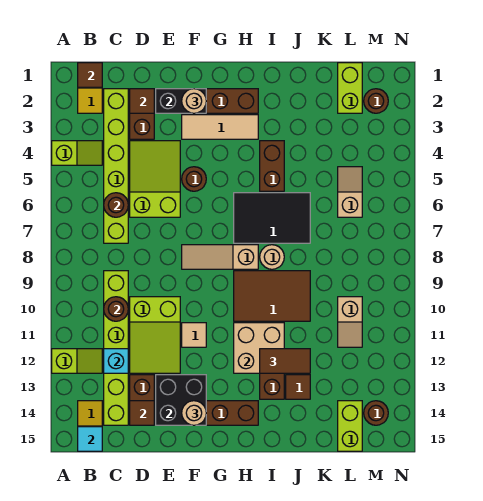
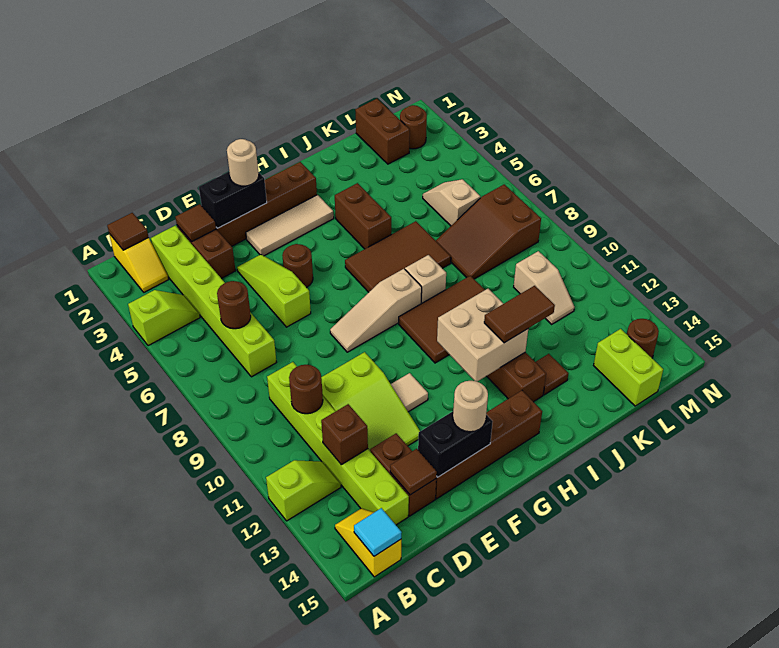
cyan brick C12 level 2 -> brown brick C12 level 2
lime slope D4:E6 level 1 top 6 -> lime slope E4:E6 level 1 top 6
black brick E13:F14 level 2 -> black brick E14:F14 level 2
black tile H6:J7 level 1 -> brown tile H6:J7 level 1
tan round brick I8 level 1 -> tan brick I8 level 1
none -> brown slope K7:M8 level 1 top M
lime brick L1:L2 level 1 -> brown brick L1:L2 level 1

